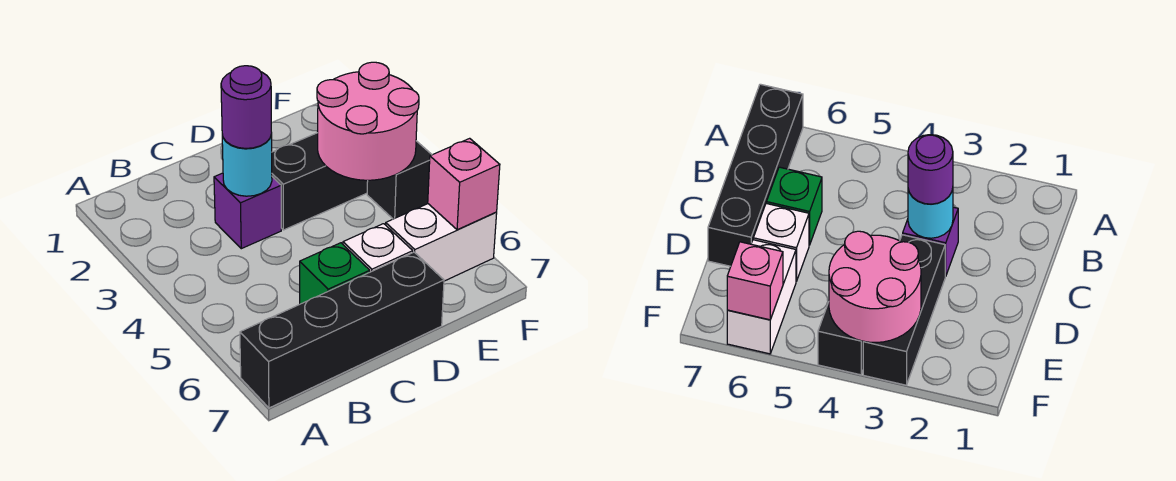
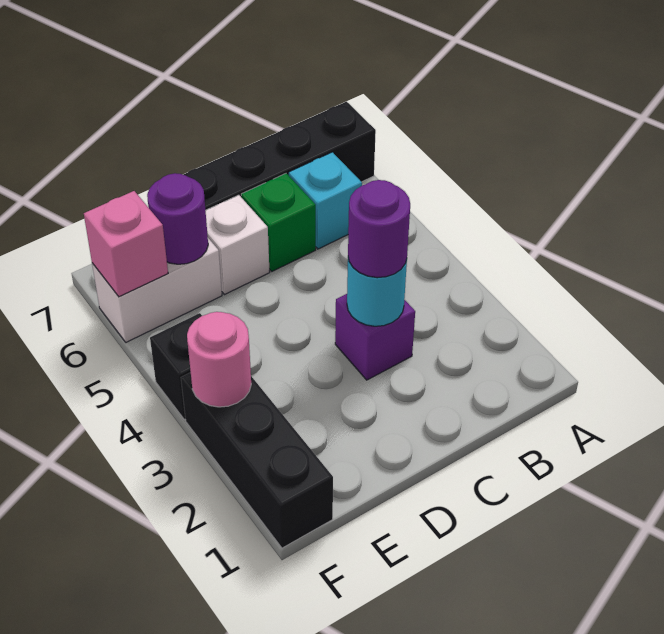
none -> cyan brick B6 level 1
black brick D3:F3 level 1 -> black brick F1:F3 level 1
pink round brick E3:F4 level 2 -> pink round brick F3 level 2
none -> purple round brick E6 level 2

